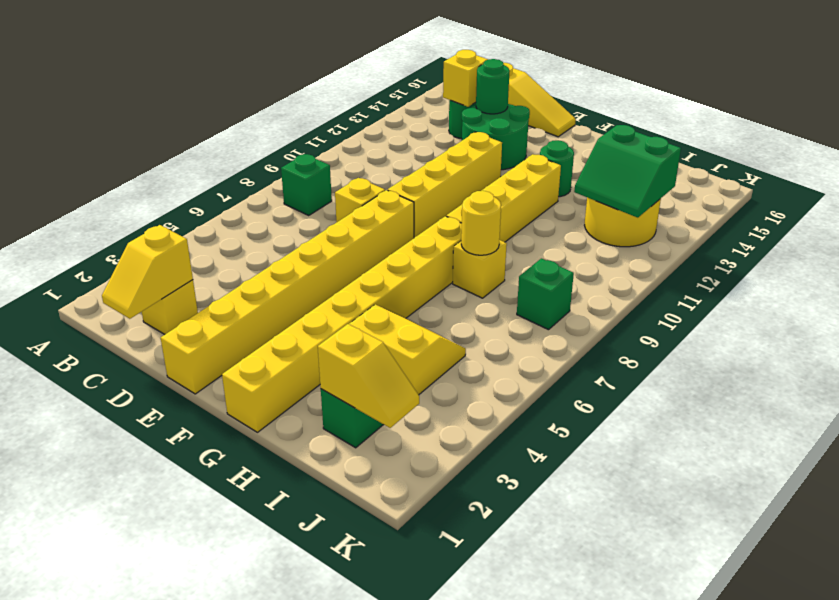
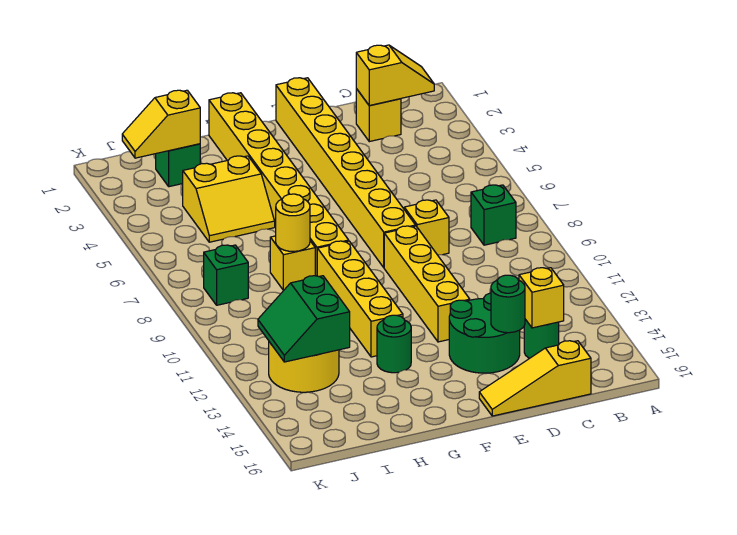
yellow slope C1:C2 level 2 top 2 -> yellow slope B2:C2 level 2 top C
green slope I12:J13 level 2 top 13 -> green slope I12:J13 level 2 top I

